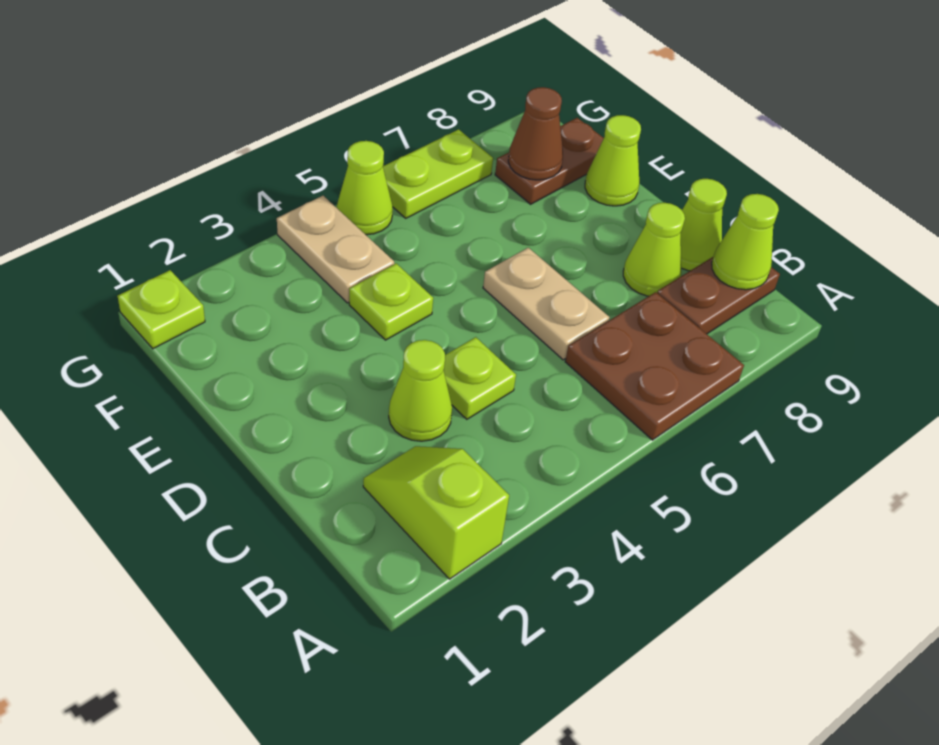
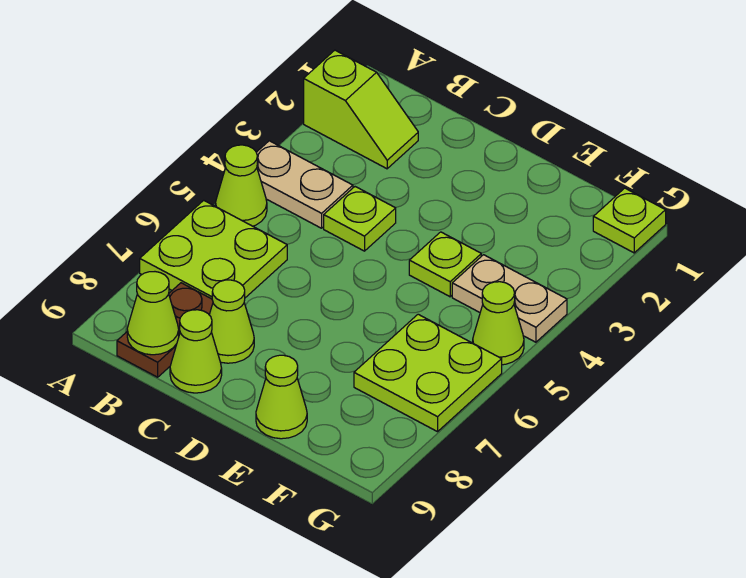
brown plate A6:B7 level 1 -> lime plate A6:B7 level 1
lime cone C3 level 1 -> lime cone A5 level 1
tan plate C6:D6 level 1 -> tan plate A4:B4 level 1
brown plate F8:F9 level 1 -> none
brown cone F8 level 2 -> none
lime plate G6:G7 level 1 -> lime plate F6:G7 level 1

